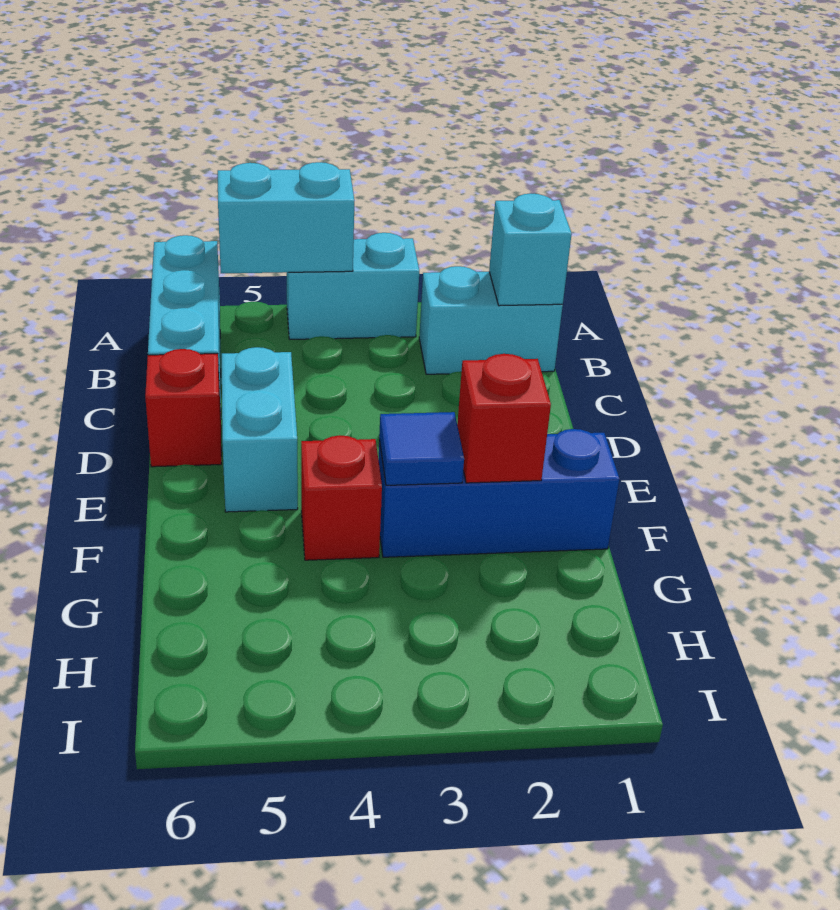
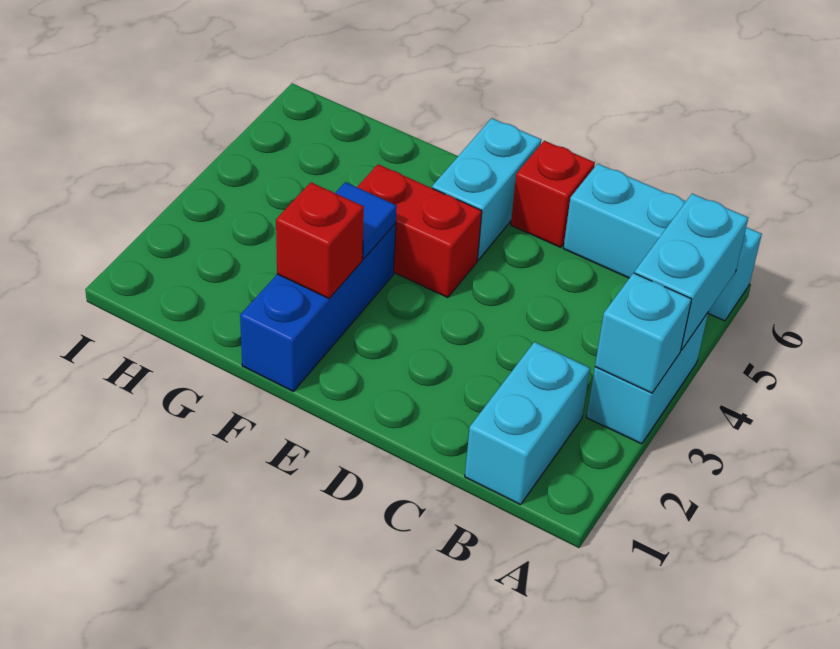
cyan brick B1 level 2 -> cyan brick A3 level 2
cyan brick D5:E5 level 1 -> cyan brick E5:E6 level 1
red brick F4 level 1 -> red brick E4:F4 level 1

